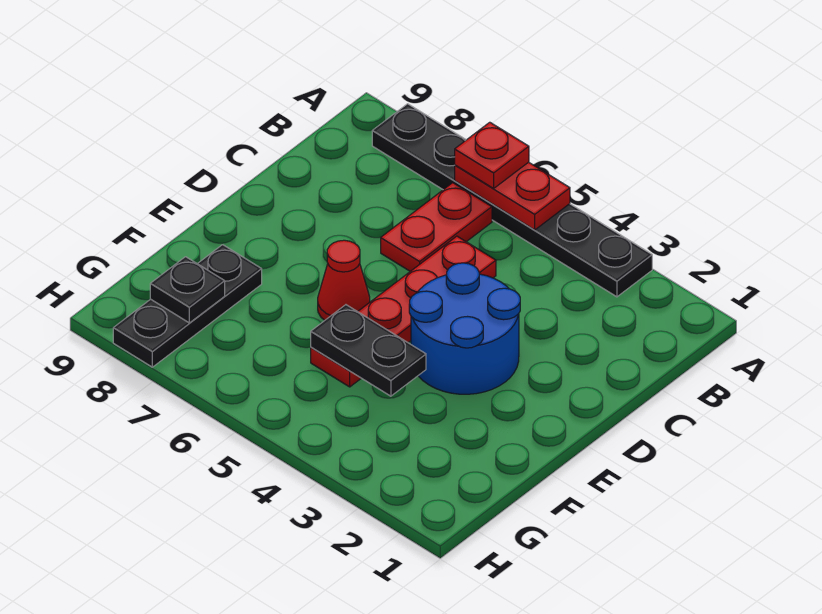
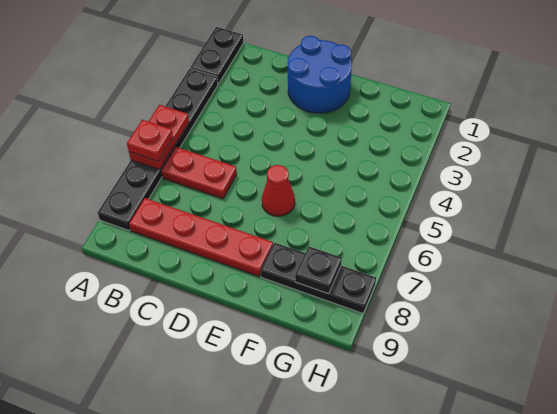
red plate C5:F5 level 1 -> red plate B8:E8 level 1
blue round brick D3:E4 level 1 -> blue round brick D1:E2 level 1
black plate F4:F5 level 2 -> black plate A1:A2 level 1

